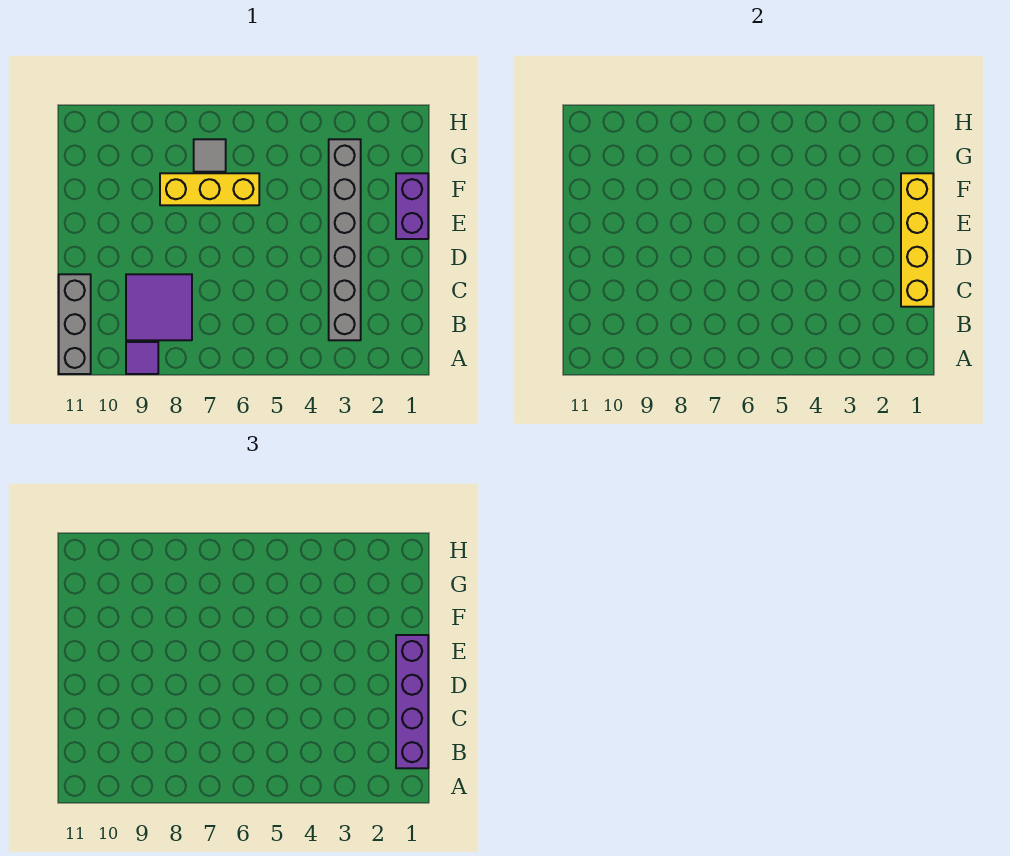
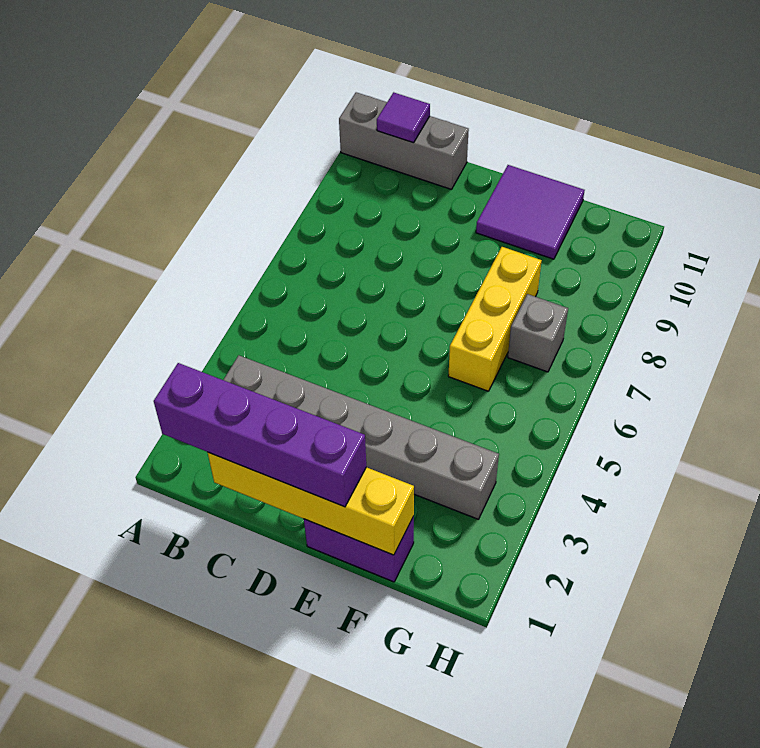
purple tile A9 level 1 -> purple tile B11 level 2
purple tile B8:C9 level 1 -> purple tile E10:F11 level 1
grey tile G7 level 1 -> grey brick G7 level 1

